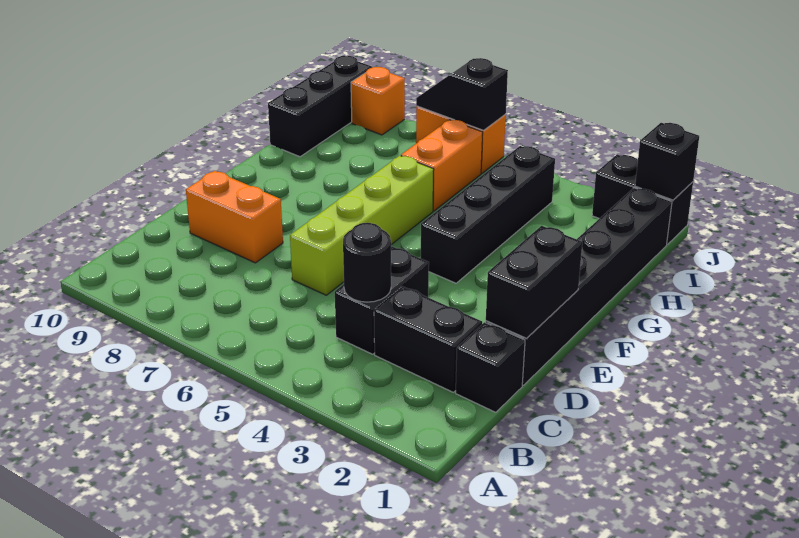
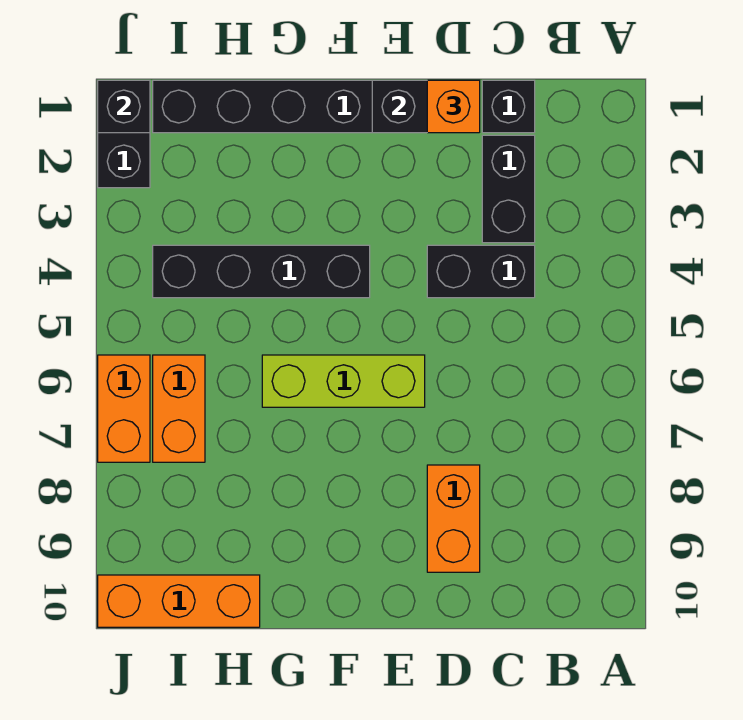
black round brick C4 level 2 -> none
lime brick D6:G6 level 1 -> lime brick E6:G6 level 1
orange brick H6:I6 level 1 -> orange brick I6:I7 level 1
black brick H10:J10 level 1 -> orange brick H10:J10 level 1
black slope J6:J7 level 2 top 6 -> none
orange brick J9 level 1 -> orange brick D1 level 3

